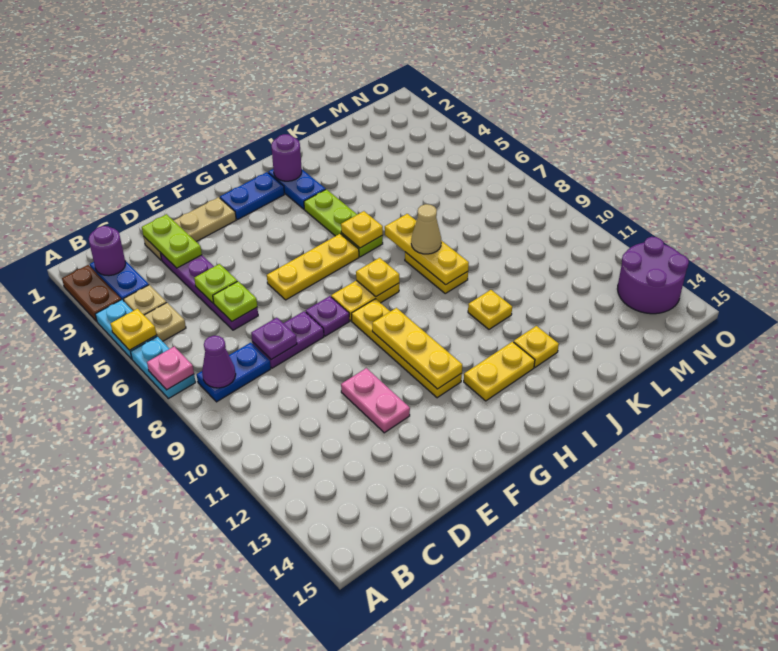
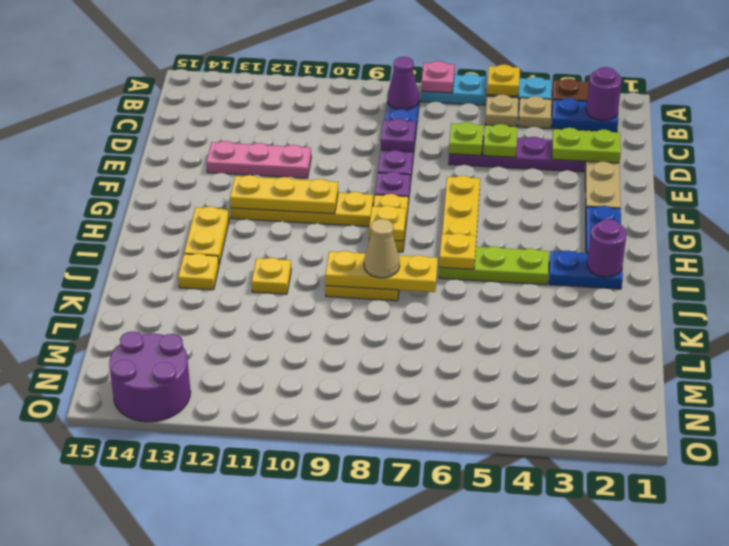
pink plate E11:E12 level 1 -> pink plate E11:E13 level 1

